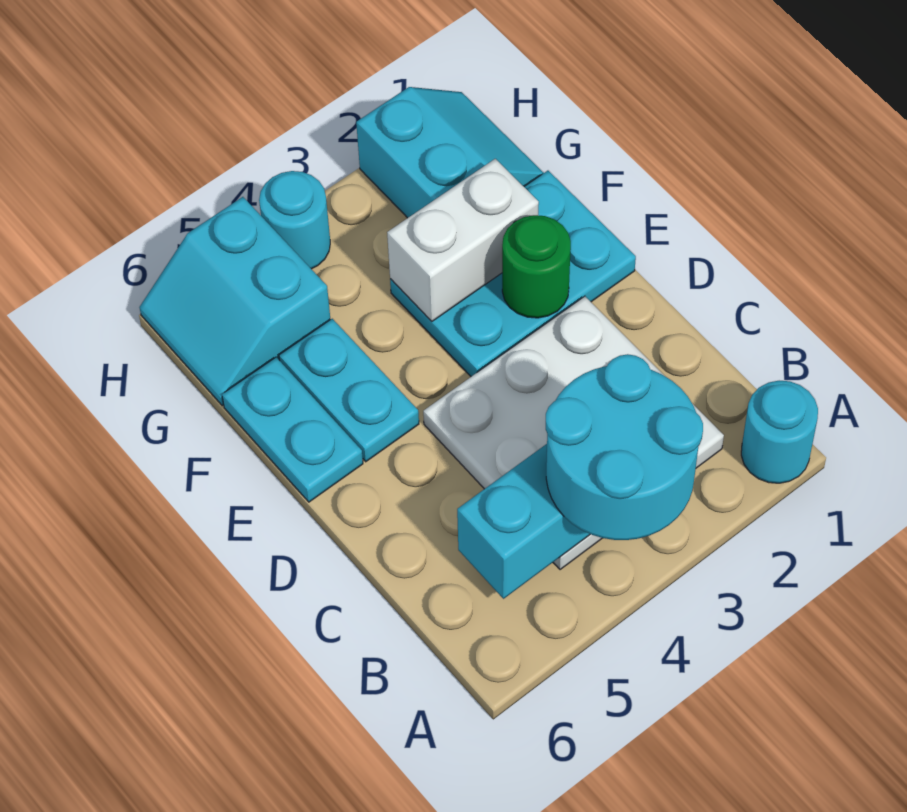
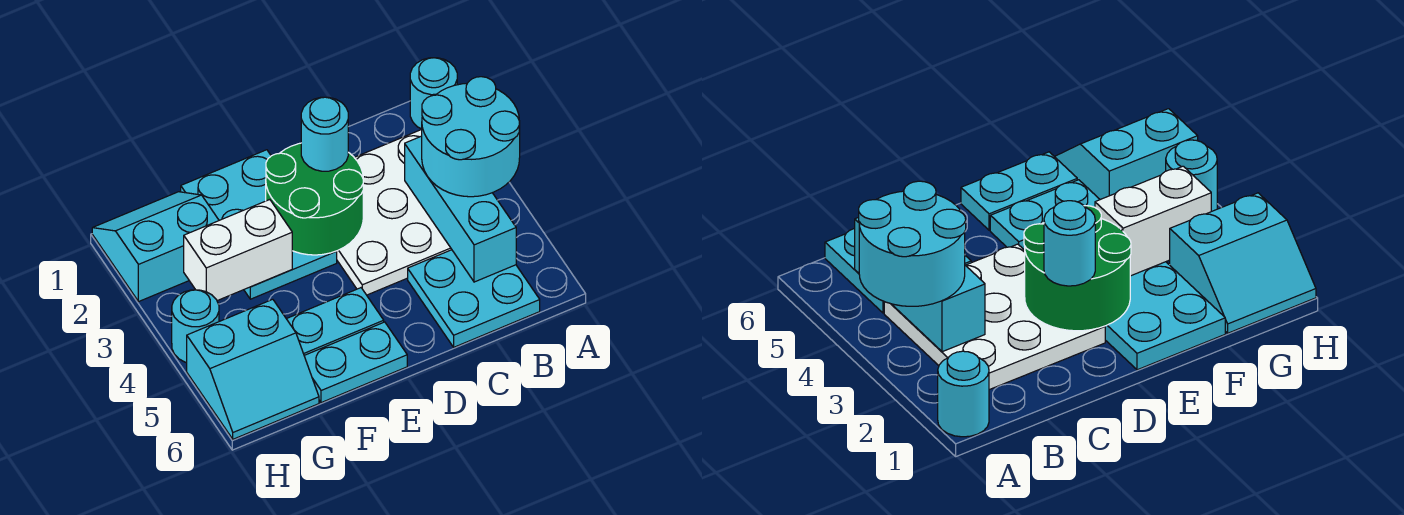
none -> cyan plate B5:C6 level 1
none -> cyan round brick D2 level 3
green round brick E2 level 2 -> green round brick D2:E3 level 2
white brick F2:F3 level 2 -> white brick F3:G3 level 2

